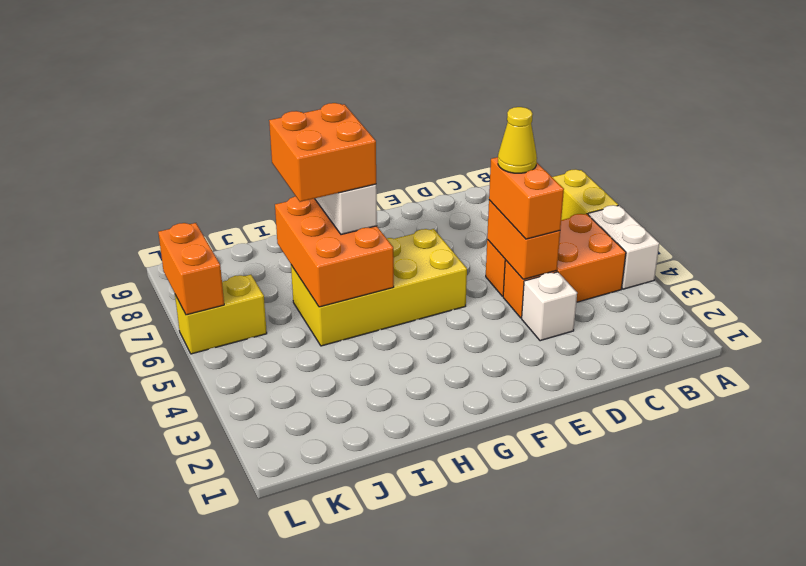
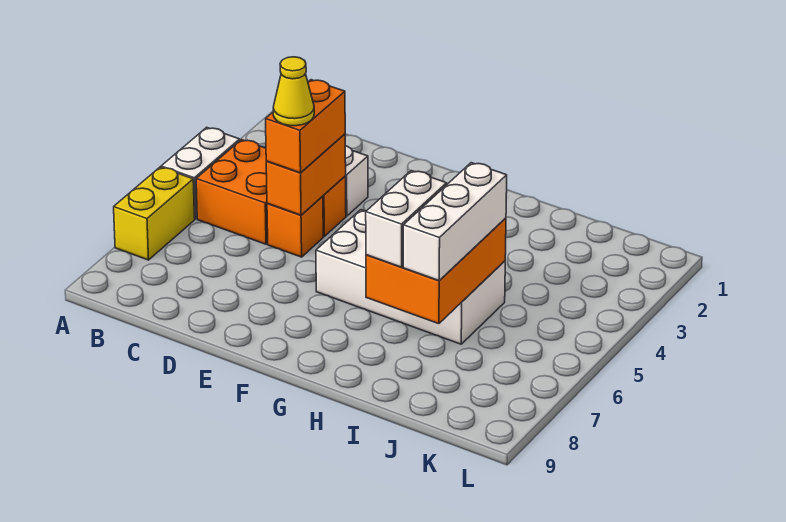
yellow brick F5:I6 level 1 -> white brick F5:I6 level 1
orange brick H6:I7 level 4 -> none
none -> white brick I5:I7 level 3
yellow brick K6:L6 level 1 -> none
orange brick L6:L7 level 2 -> none

